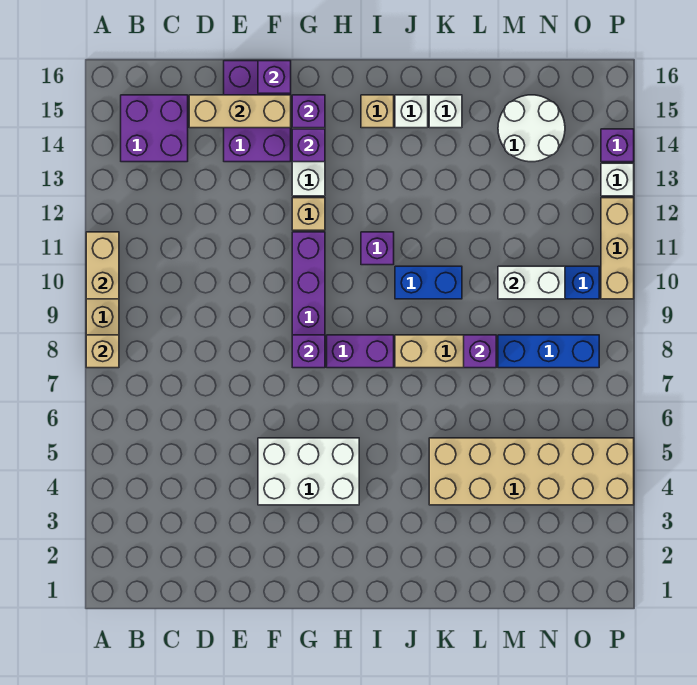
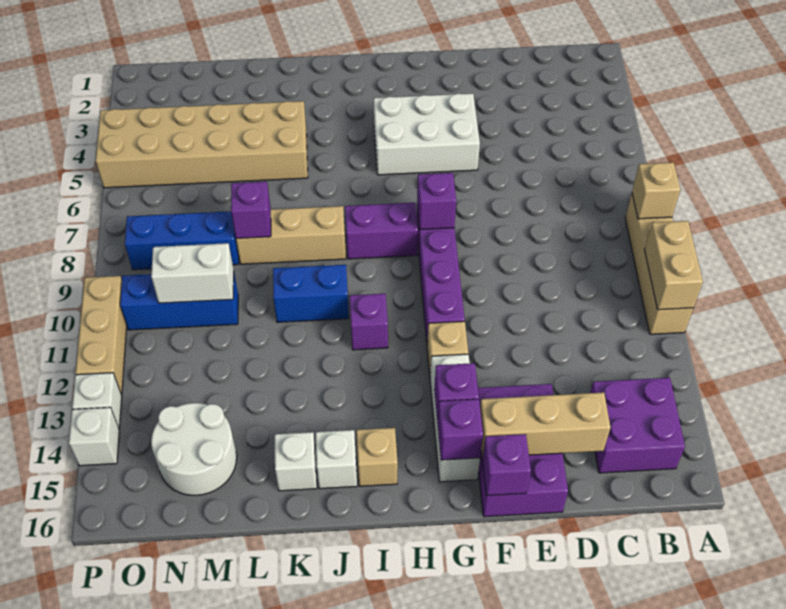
purple brick P14 level 1 -> white brick P14 level 1

